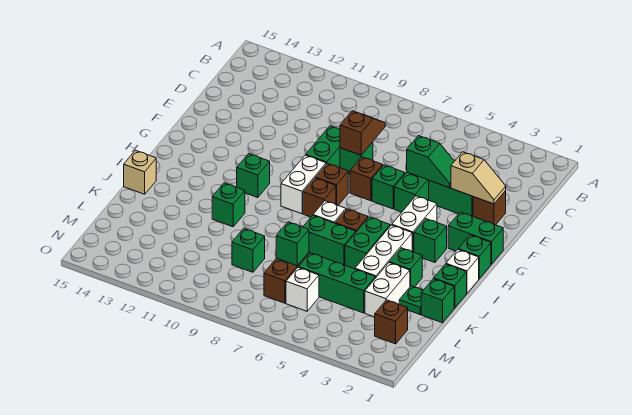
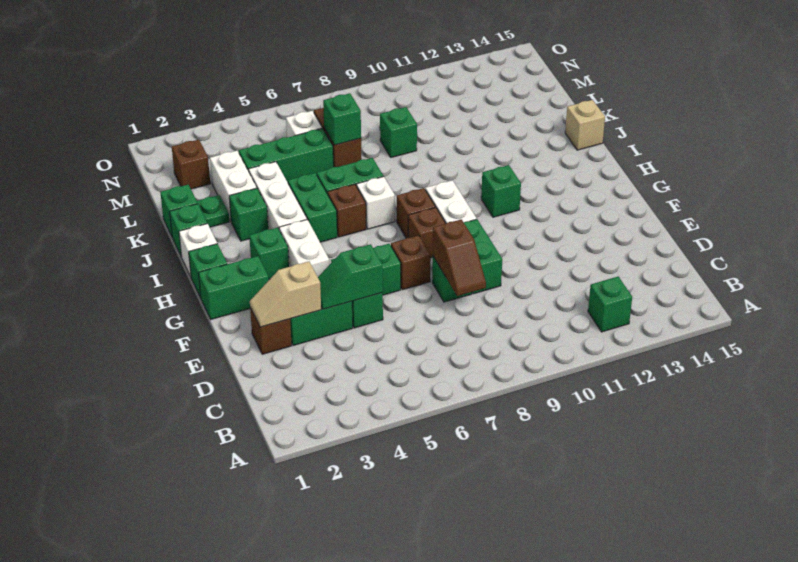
green brick J11 level 1 -> green brick B12 level 1

